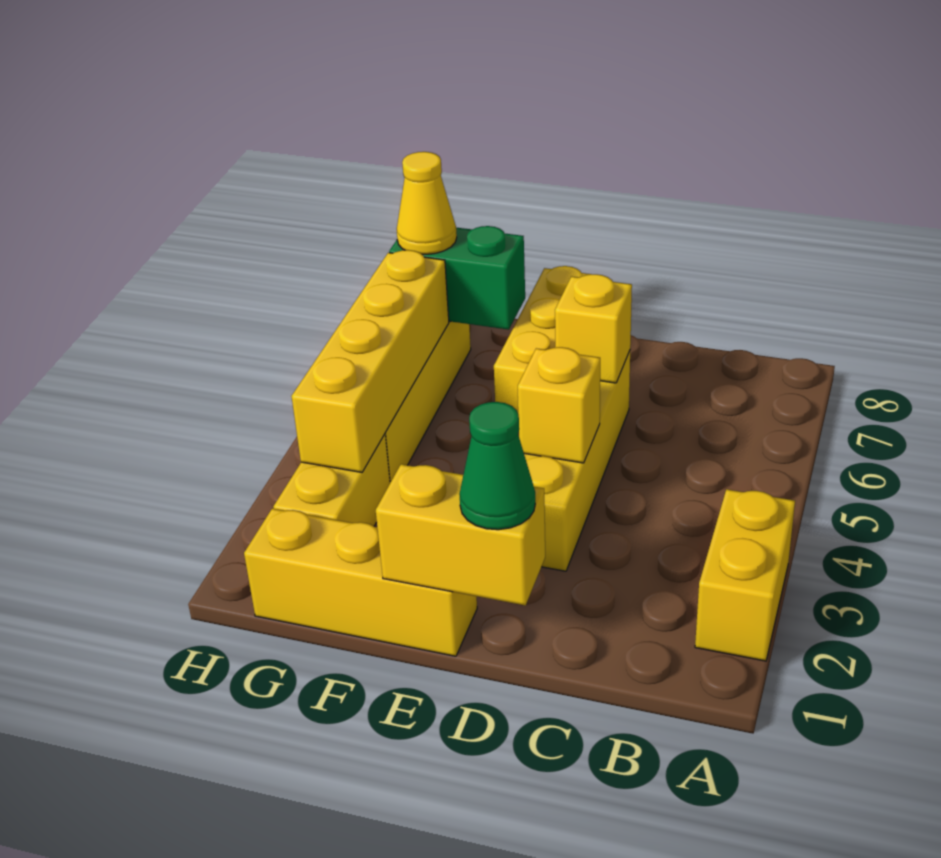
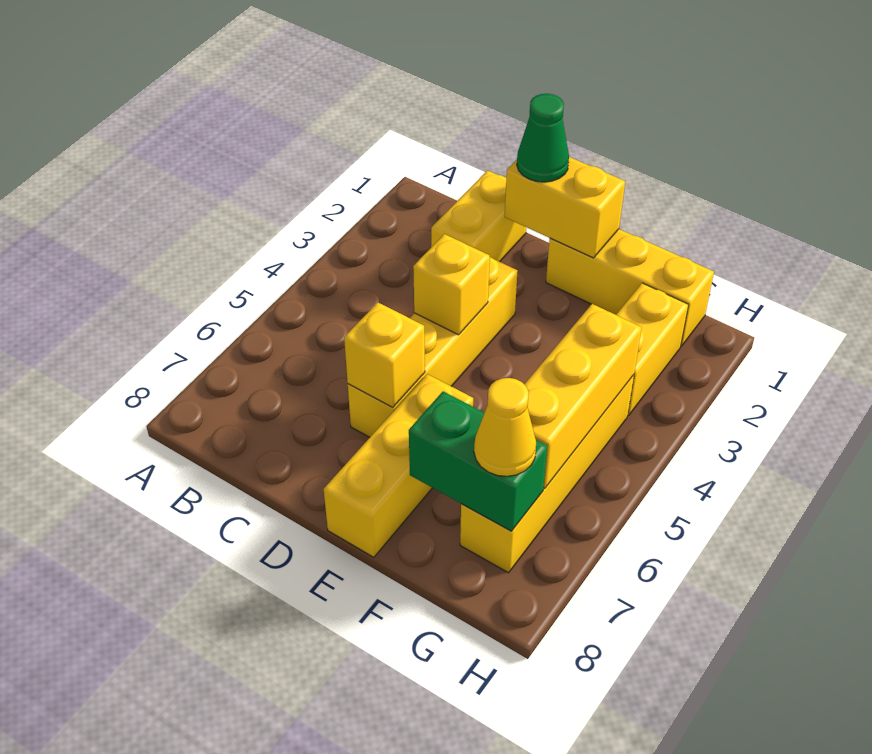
yellow brick A2:A3 level 1 -> yellow brick C1:C2 level 1
yellow brick G3:G6 level 2 -> yellow brick G4:G6 level 2

